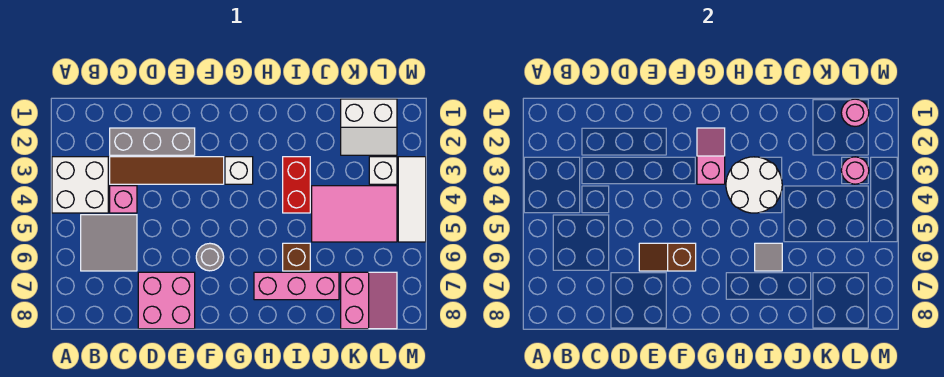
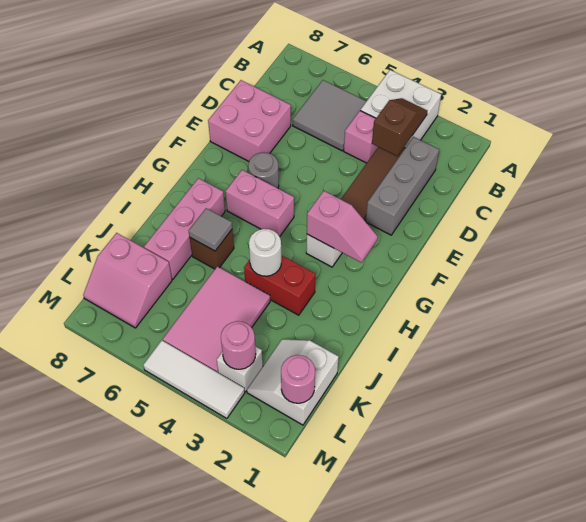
brown slope E6:F6 level 2 top F -> brown slope B3:C3 level 2 top C
none -> pink brick G5:G6 level 1
white round brick H3:I4 level 2 -> white round brick I4 level 2

